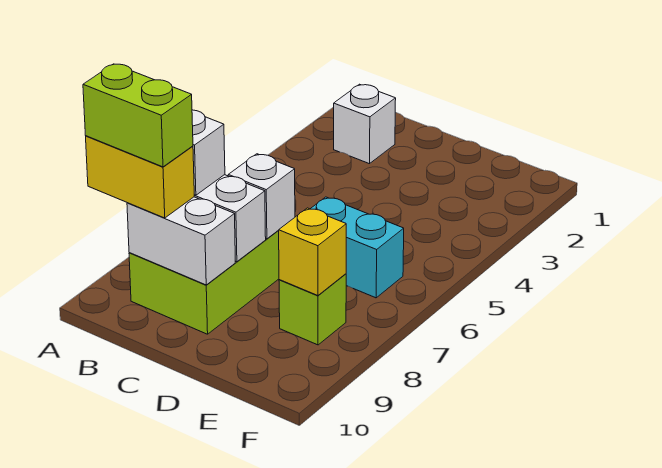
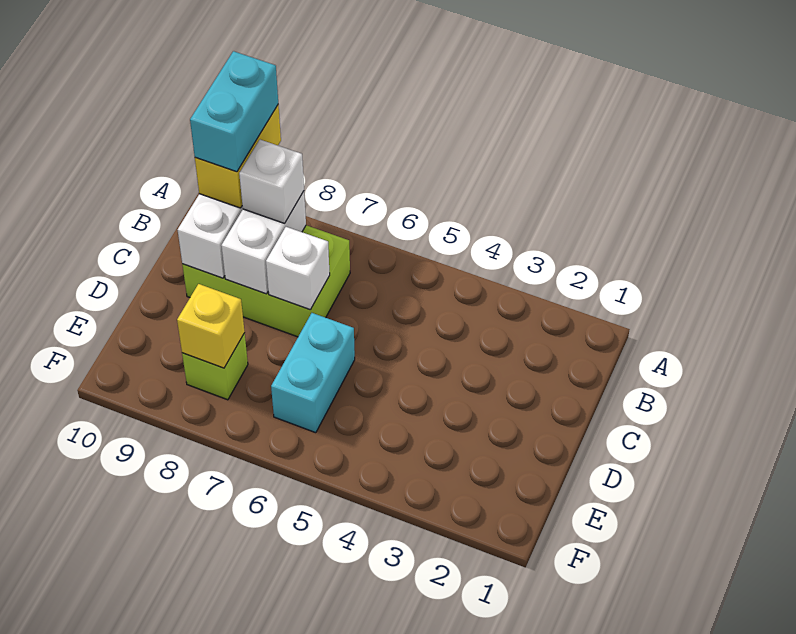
lime brick A9:B9 level 4 -> cyan brick A9:B9 level 4
white brick B2 level 1 -> none

